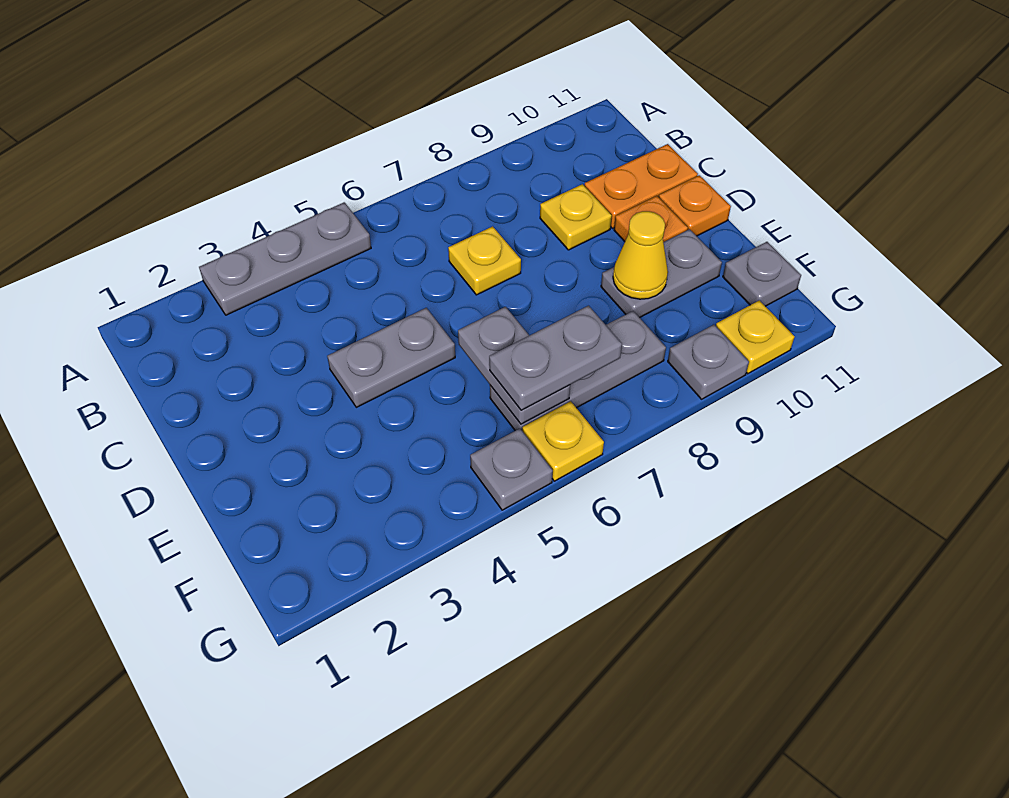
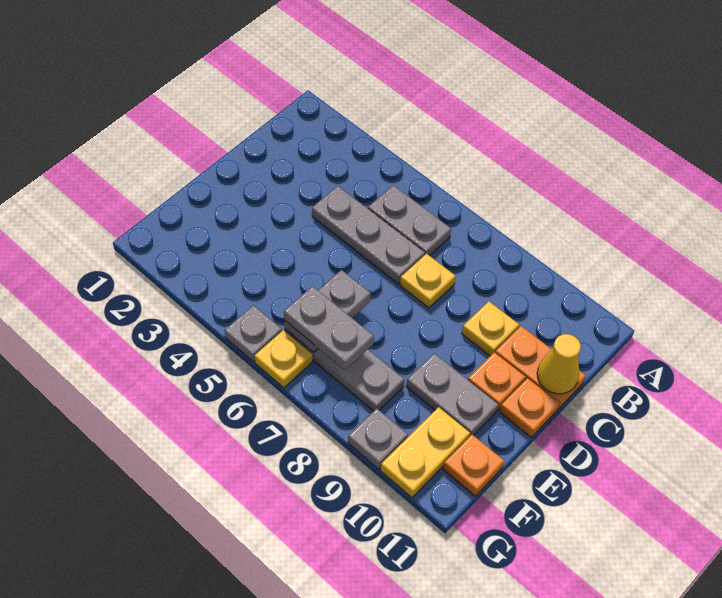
grey plate A3:A5 level 1 -> grey plate C4:C6 level 1
grey plate D4:D5 level 1 -> grey plate B5:B6 level 1
yellow cone E9 level 2 -> yellow cone C11 level 2
grey plate F11 level 1 -> orange plate F11 level 1
yellow plate G10 level 1 -> yellow plate F10:G10 level 1

